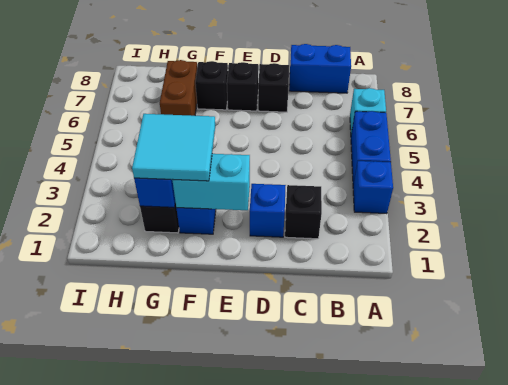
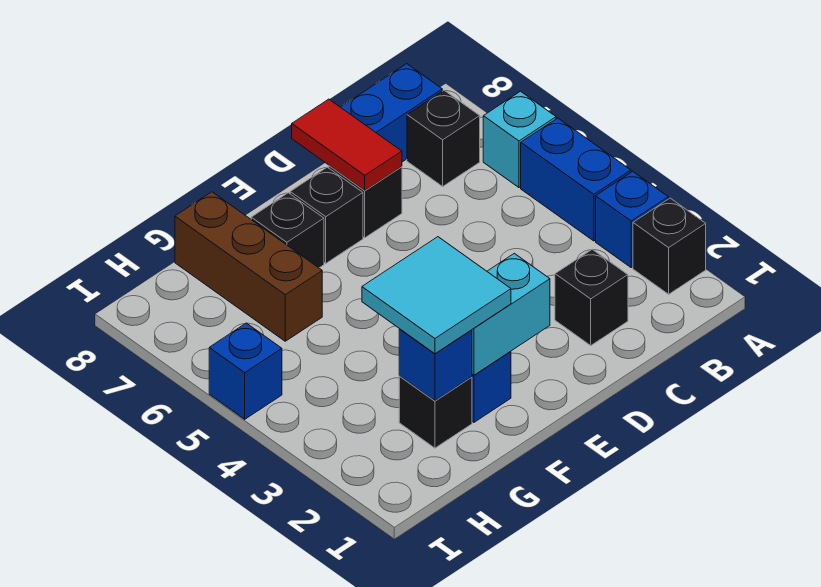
none -> black brick A2 level 1
none -> black brick B7 level 1
blue brick D2 level 1 -> blue brick I5 level 1
none -> red tile D7:D8 level 2
brown brick G6:G7 level 1 -> brown brick G6:G8 level 1

